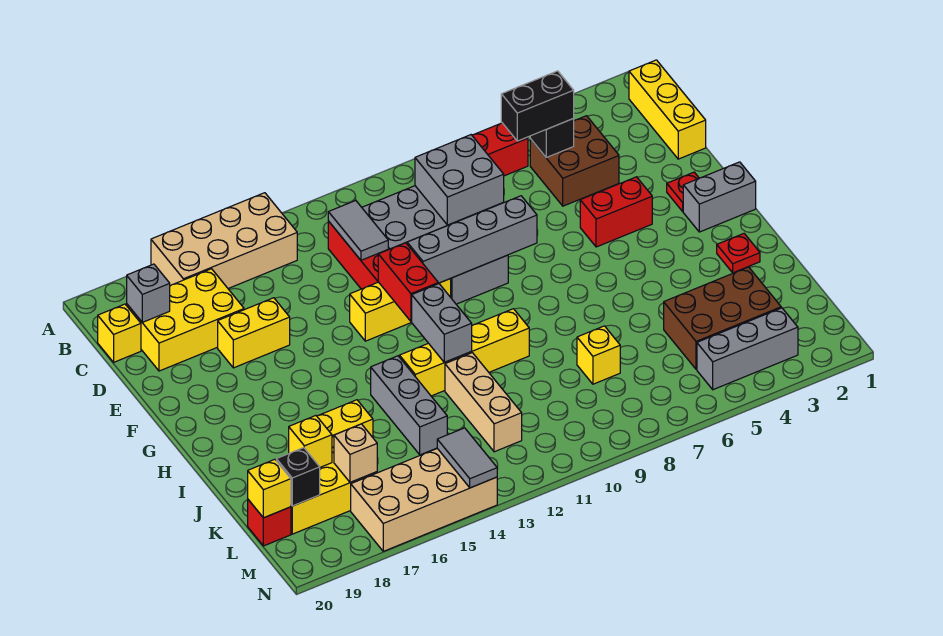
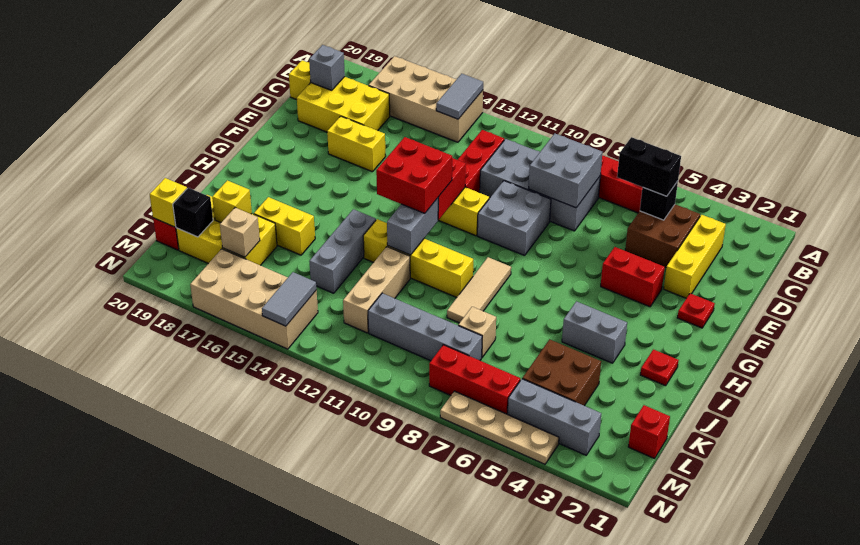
yellow brick B1:D1 level 1 -> yellow brick C3:E3 level 1
grey tile C12:D12 level 2 -> grey tile A14:B14 level 2
grey brick F8:F11 level 2 -> grey brick L8:L11 level 1
grey brick G1:G2 level 1 -> grey brick I4:I5 level 1
none -> red brick G12:H13 level 3
none -> tan tile H9:J9 level 1
brown brick K3:L5 level 1 -> brown brick K4:L5 level 1
yellow brick K8 level 1 -> tan brick K8 level 1
none -> red brick L1 level 1
none -> red brick M6:M8 level 1
none -> tan plate N4:N7 level 1

